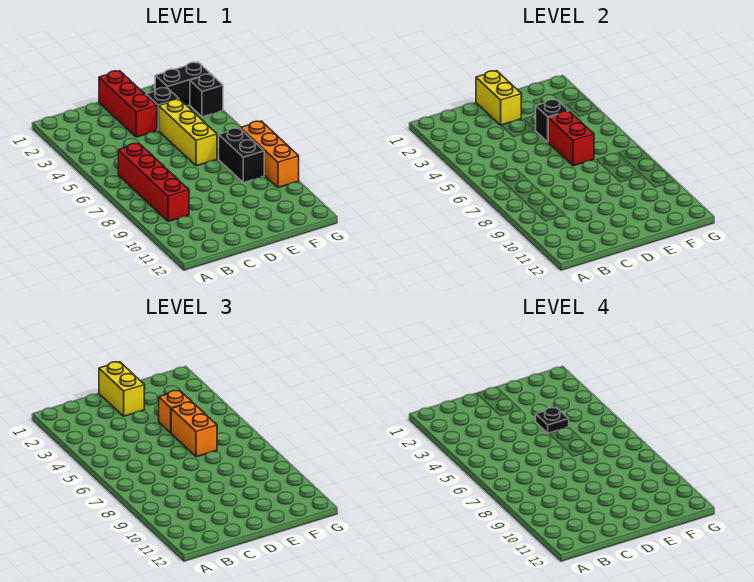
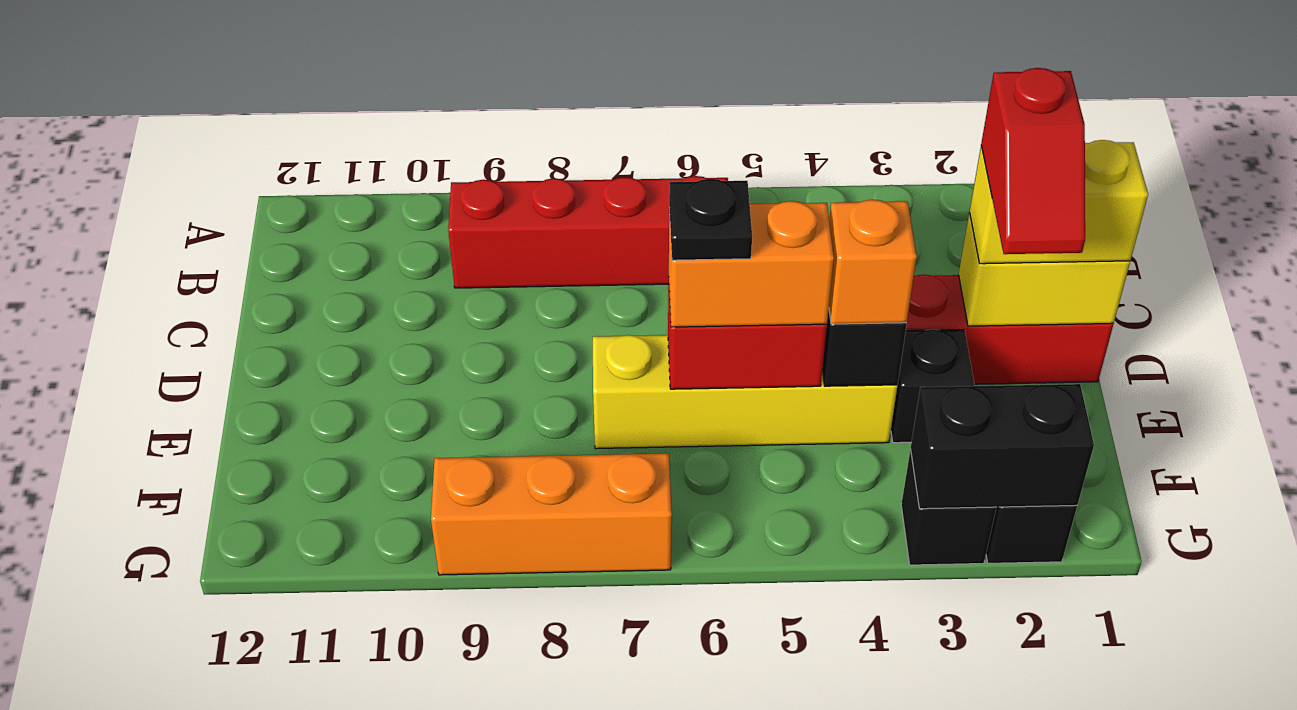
none -> red slope D2:E2 level 4 top D
yellow brick E4:E6 level 1 -> yellow brick E4:E7 level 1
black plate E4 level 4 -> black plate E6 level 4
black brick F7:F8 level 1 -> black brick G2:G3 level 2

